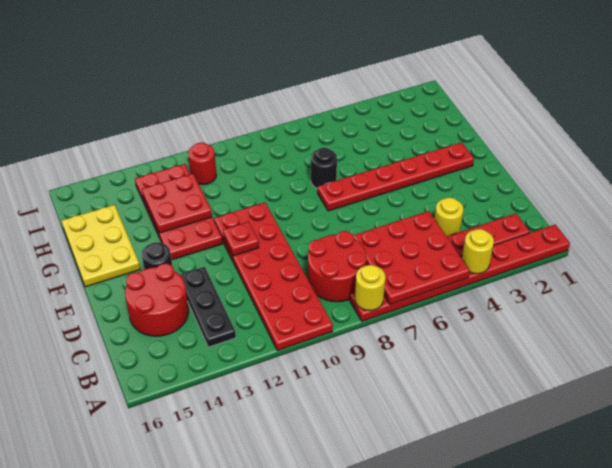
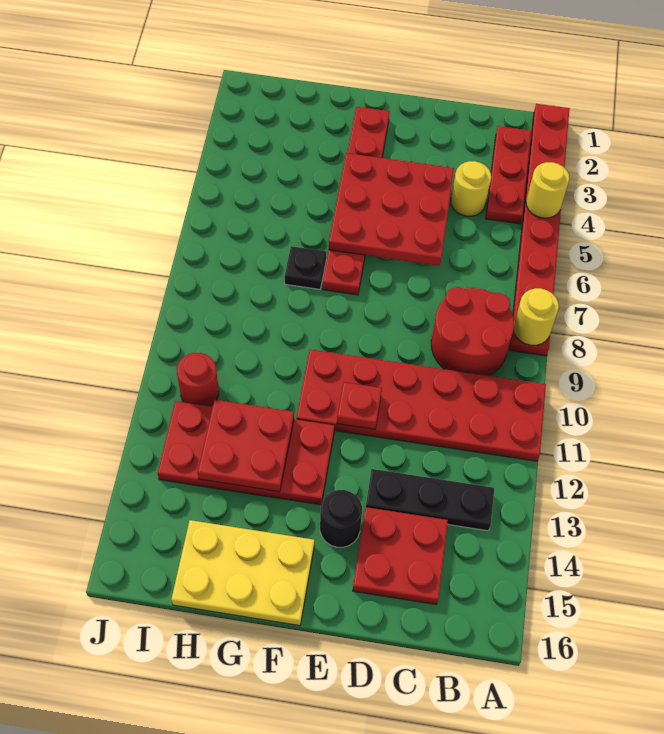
red plate A5:C7 level 2 -> red plate D4:F6 level 2
red round brick C14:D15 level 1 -> red plate C14:D15 level 1
black round brick G7 level 1 -> black plate G7 level 1

